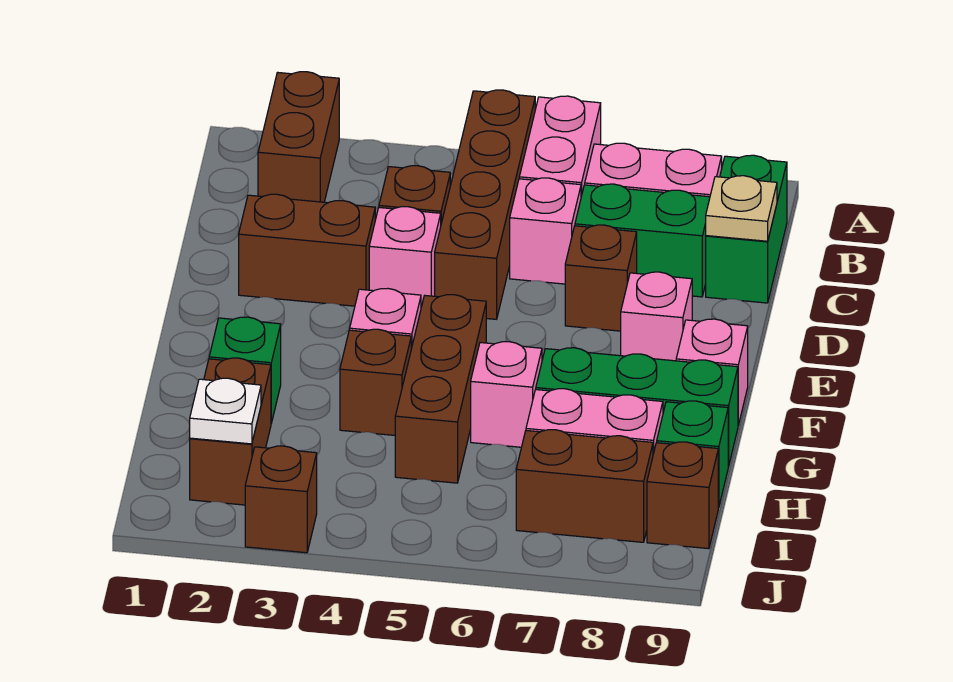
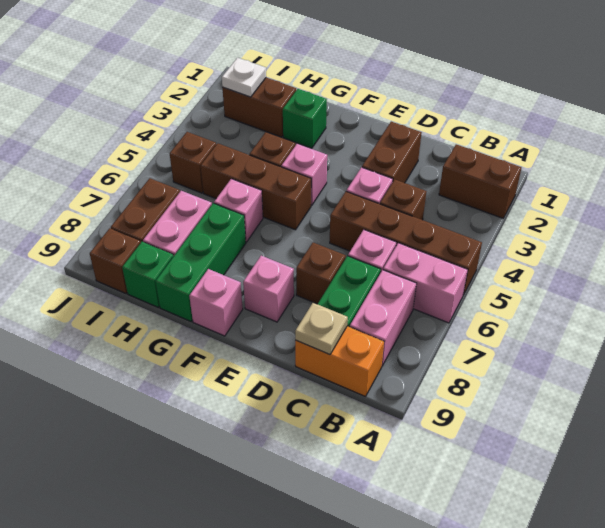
green brick B9:C9 level 1 -> orange brick B9:C9 level 1
brown brick J3 level 1 -> brown brick I5 level 1

